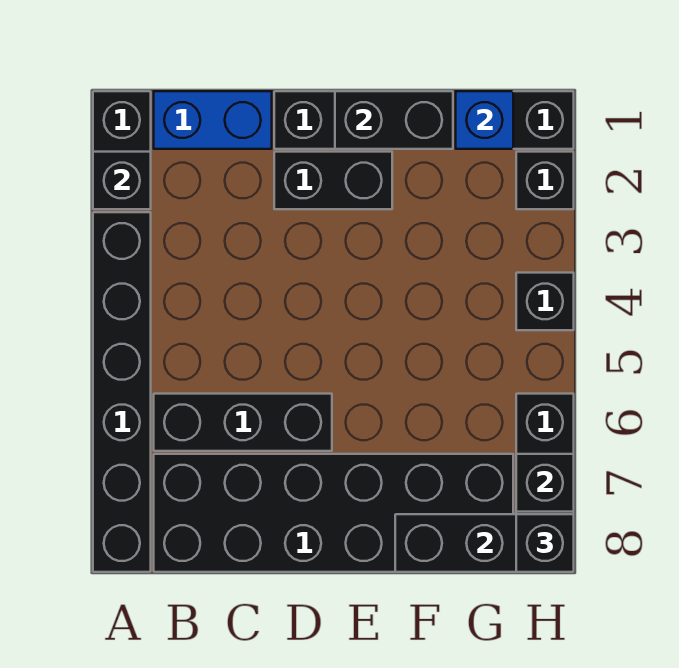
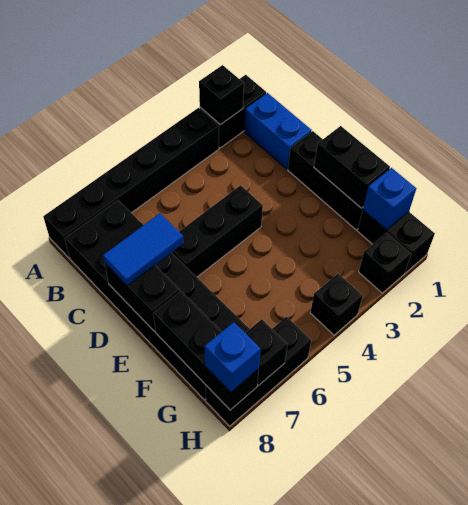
black brick B6:D6 level 1 -> black brick D4:D6 level 1
black brick D2:E2 level 1 -> black brick D8:E8 level 2
none -> blue tile D7:D8 level 3
black brick H8 level 3 -> blue brick H8 level 3

